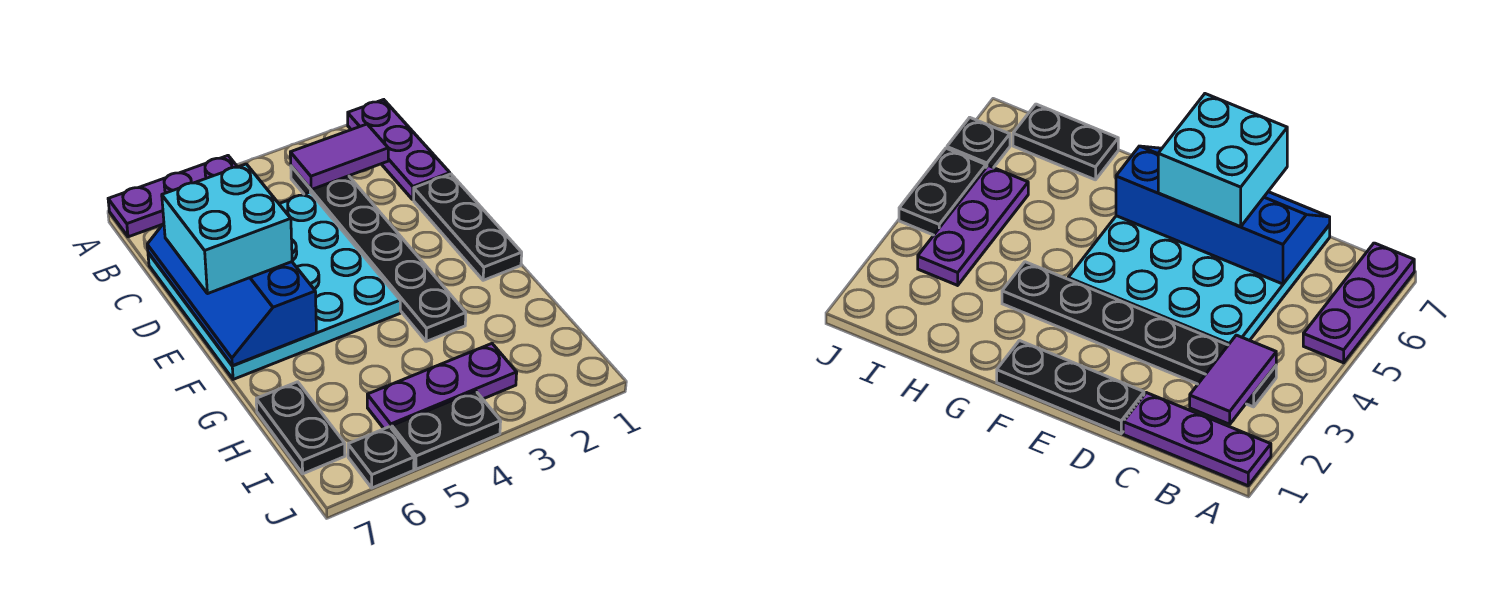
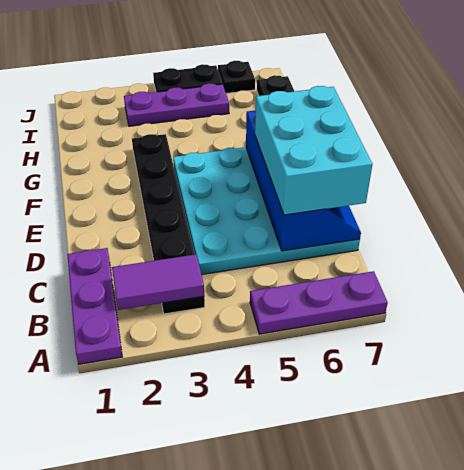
black plate D1:F1 level 1 -> none
cyan brick D6:E7 level 3 -> cyan brick C6:E7 level 3

